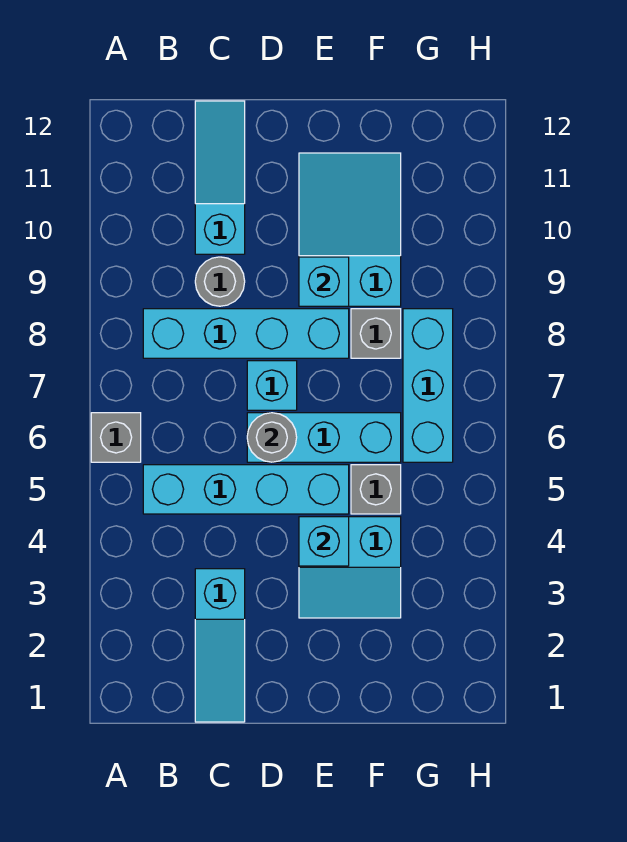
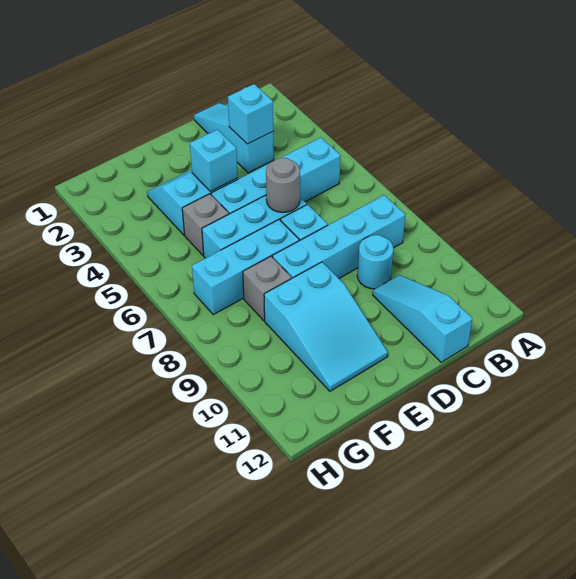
grey brick A6 level 1 -> none
grey round brick C9 level 1 -> cyan round brick C9 level 1
cyan slope C10:C12 level 1 top 10 -> cyan slope C10:C12 level 1 top 12
cyan brick E9 level 2 -> cyan brick C3 level 2
cyan brick G6:G8 level 1 -> cyan brick E7:G7 level 1

